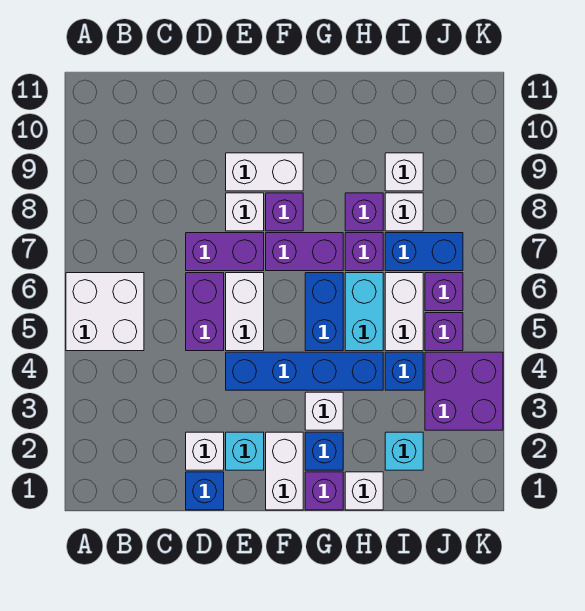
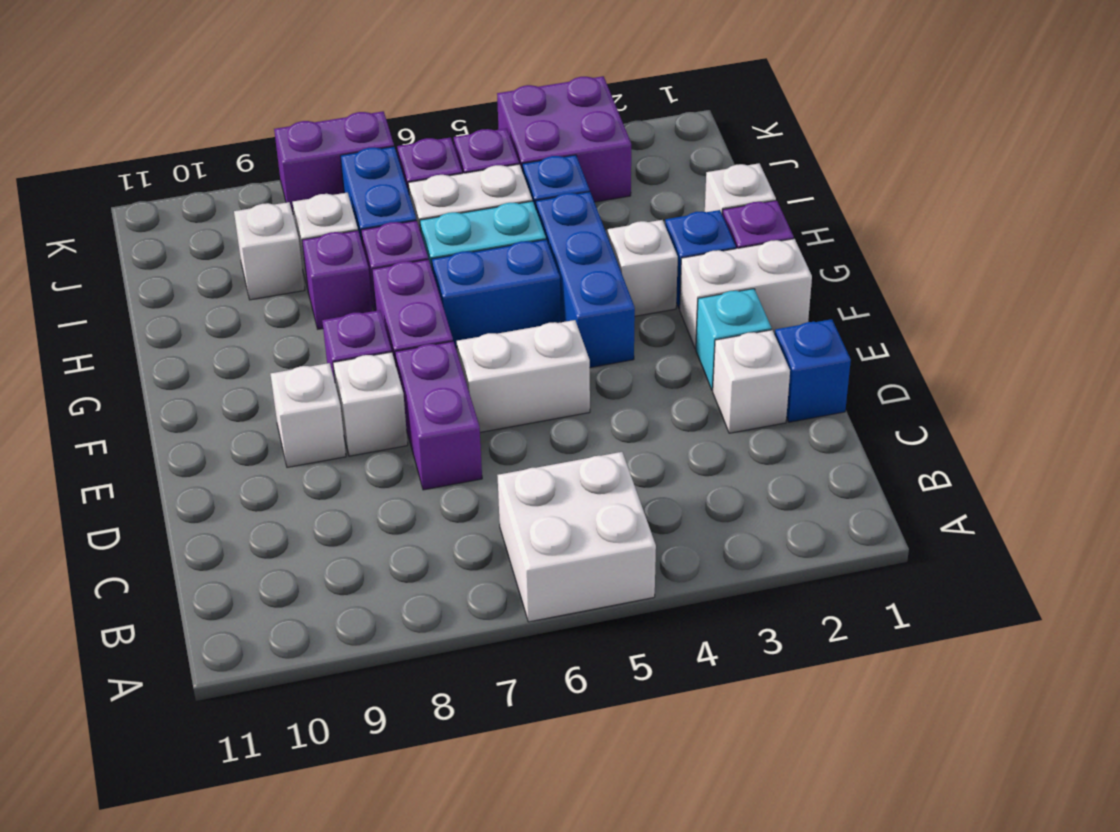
purple brick D5:D6 level 1 -> purple brick K7:K8 level 1
blue brick E4:H4 level 1 -> blue brick F4:H4 level 1
white brick E9:F9 level 1 -> white brick E9 level 1
cyan brick I2 level 1 -> none

